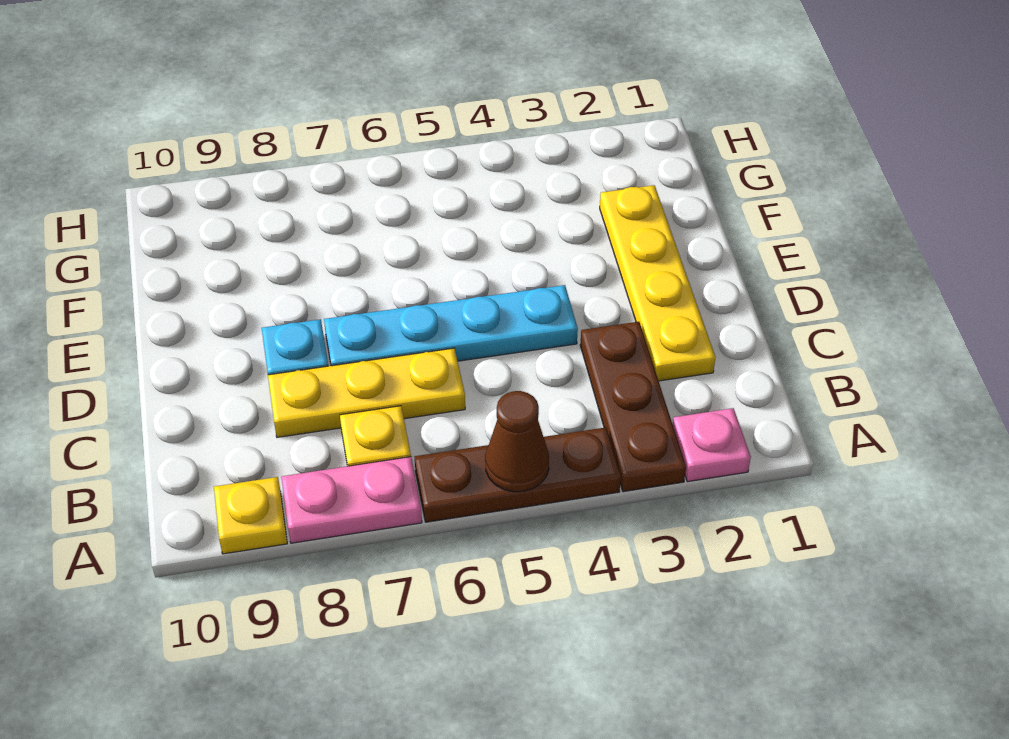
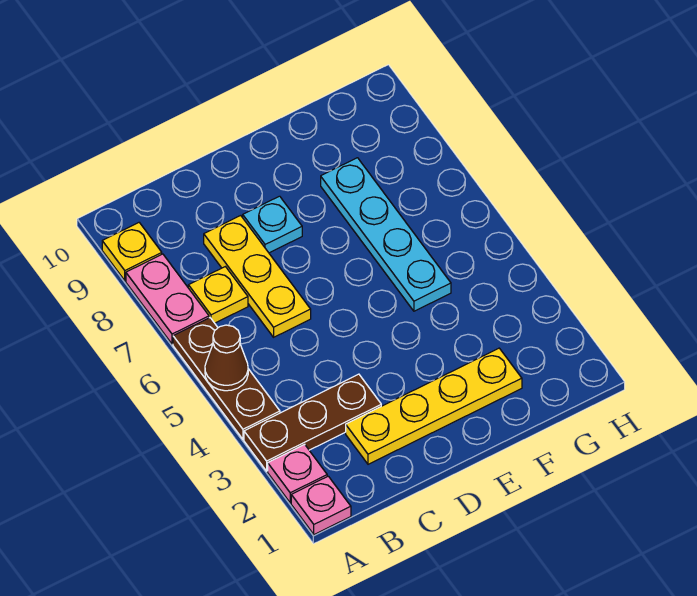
none -> pink plate A1 level 1
cyan plate D4:D7 level 1 -> cyan plate F5:F8 level 1

